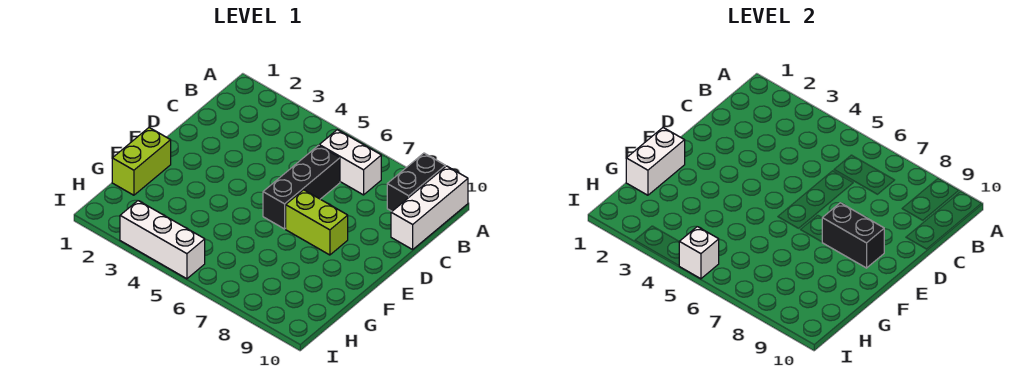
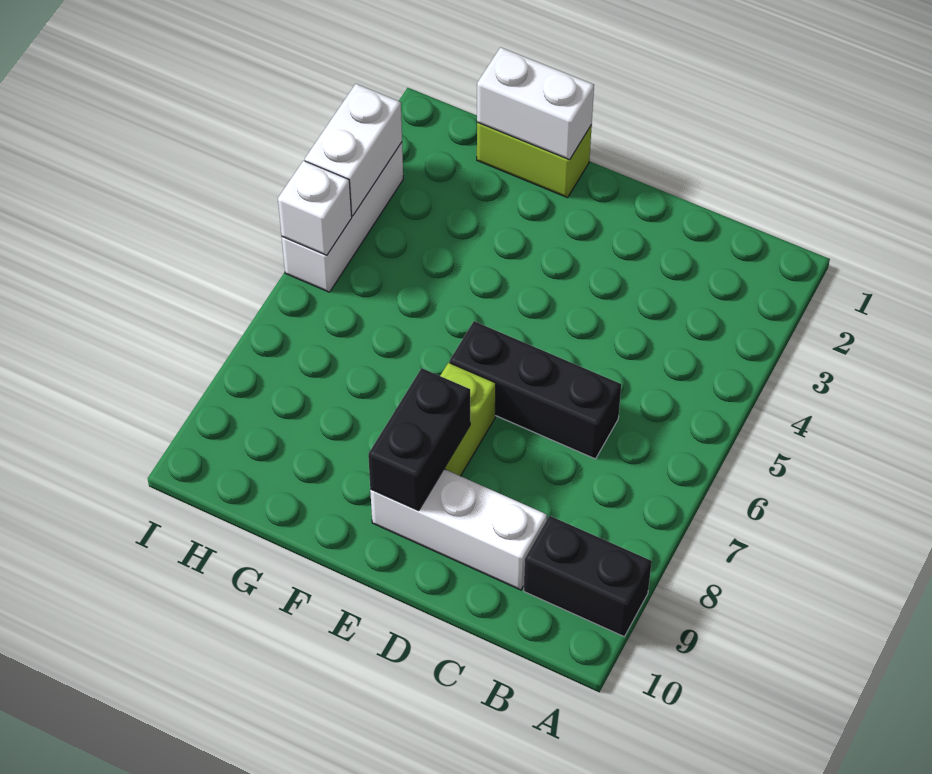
white brick A10:C10 level 1 -> white brick C9:E9 level 1
white brick B6:B7 level 1 -> white brick I3:I4 level 2

